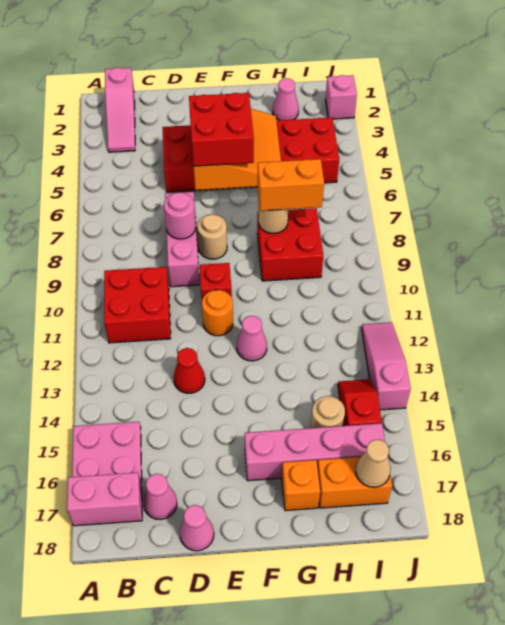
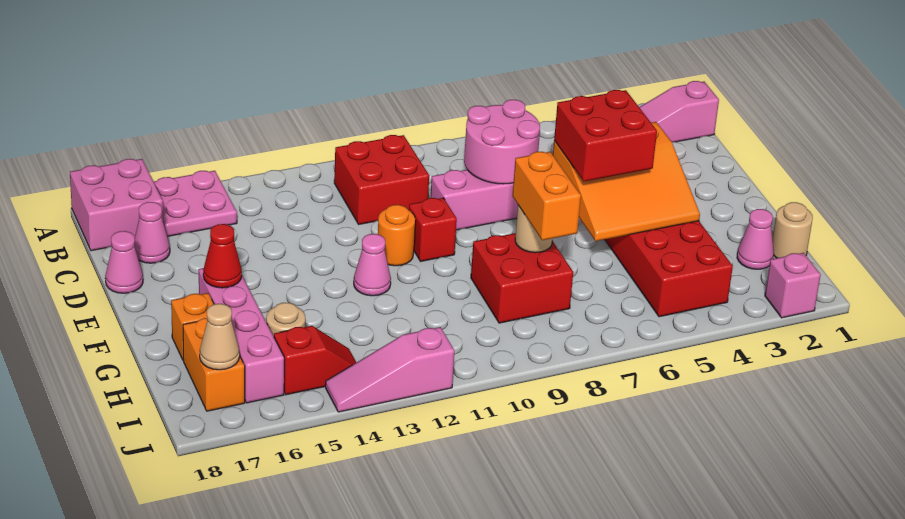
pink brick A17:B17 level 1 -> pink brick A17:B18 level 1
pink round brick D8 level 2 -> pink round brick C7:D8 level 2
red cone D13 level 1 -> red cone F16 level 2
tan round brick E8 level 1 -> tan round brick H1 level 1
pink slope J12:J14 level 1 top 14 -> pink slope J12:J14 level 1 top 12

